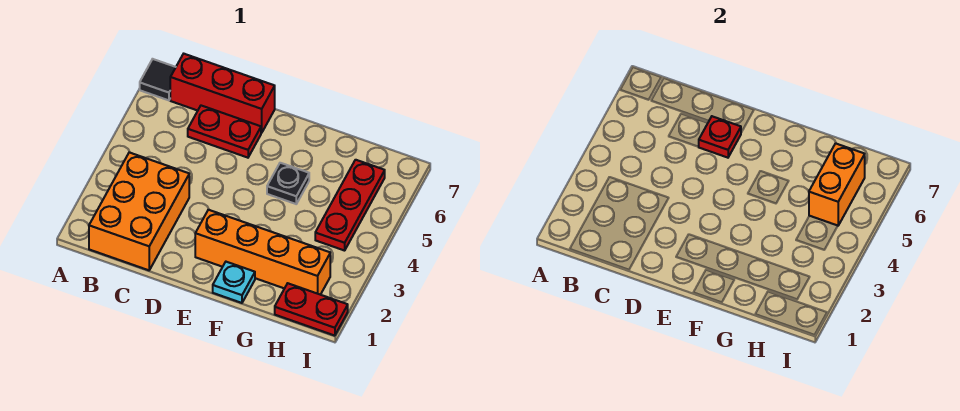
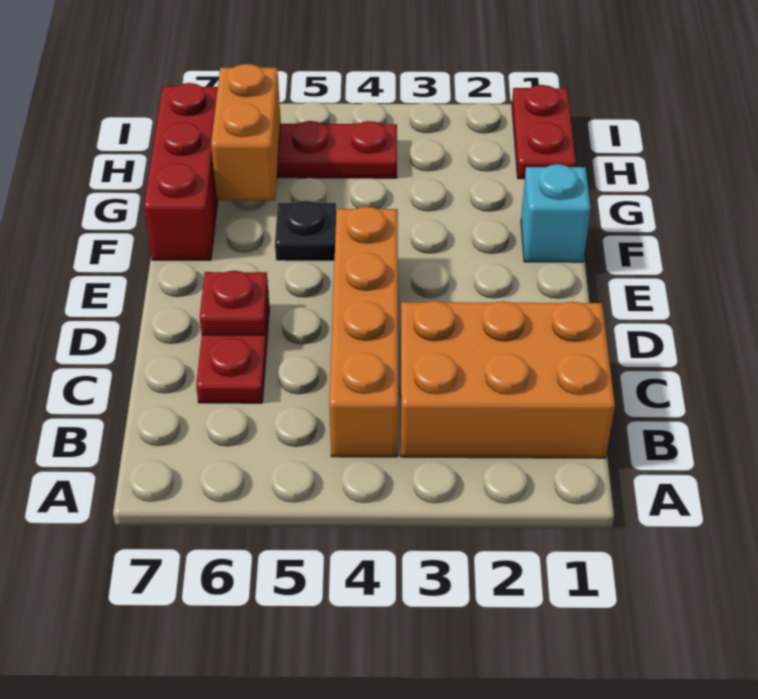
black tile A7 level 1 -> none
red brick B7:D7 level 1 -> red brick F7:H7 level 1
orange brick E2:H2 level 1 -> orange brick B4:E4 level 1
cyan plate F1 level 1 -> cyan brick F1 level 1
orange brick H5:H6 level 2 -> orange brick G6:H6 level 2

